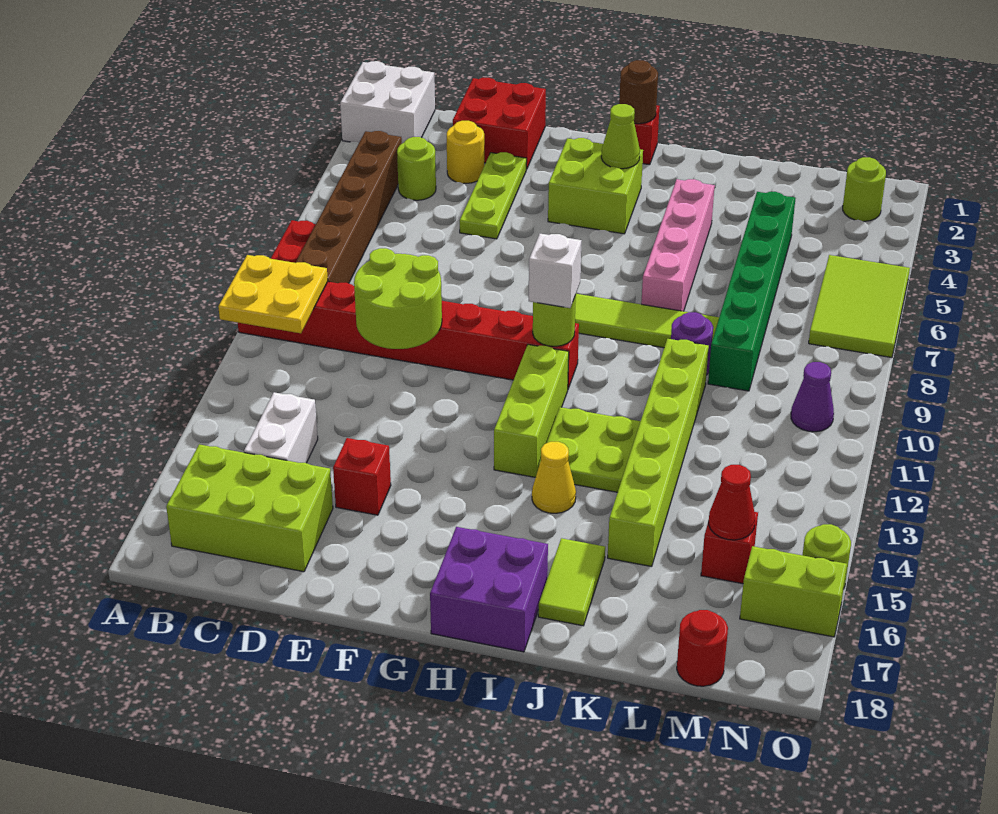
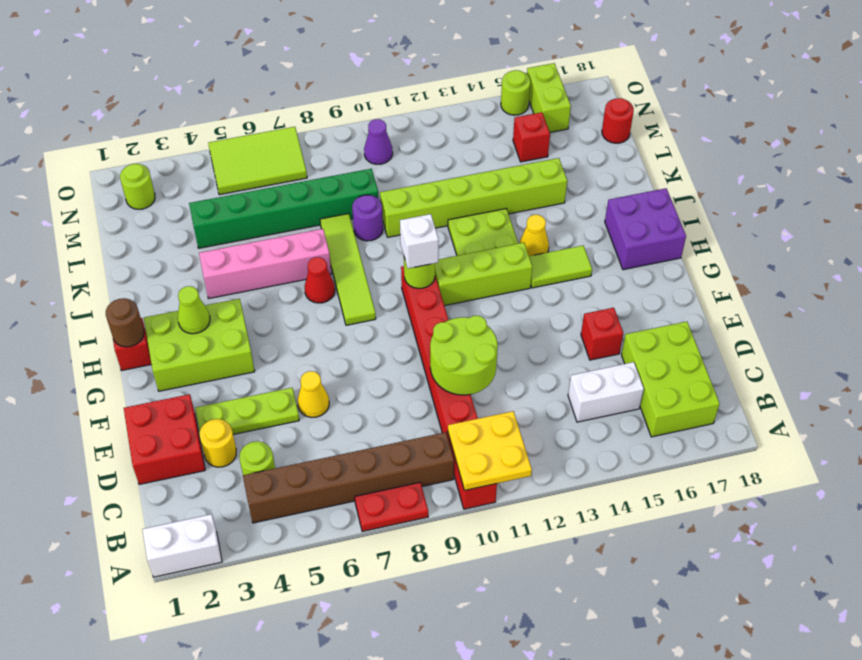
white brick A1:B2 level 1 -> white brick A1:A2 level 1
none -> yellow cone E6 level 1
lime brick G3:H4 level 1 -> lime brick G2:H4 level 1
lime tile J16:J17 level 1 -> lime tile H14:H15 level 1
red cone M15 level 2 -> red cone I7 level 1

